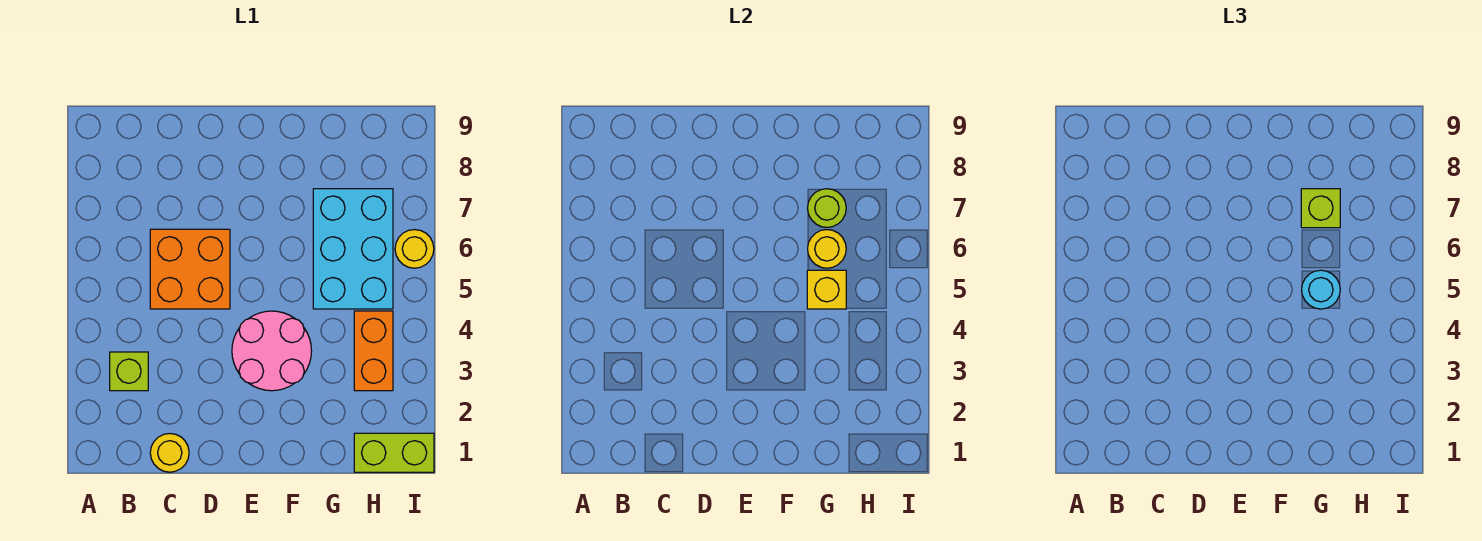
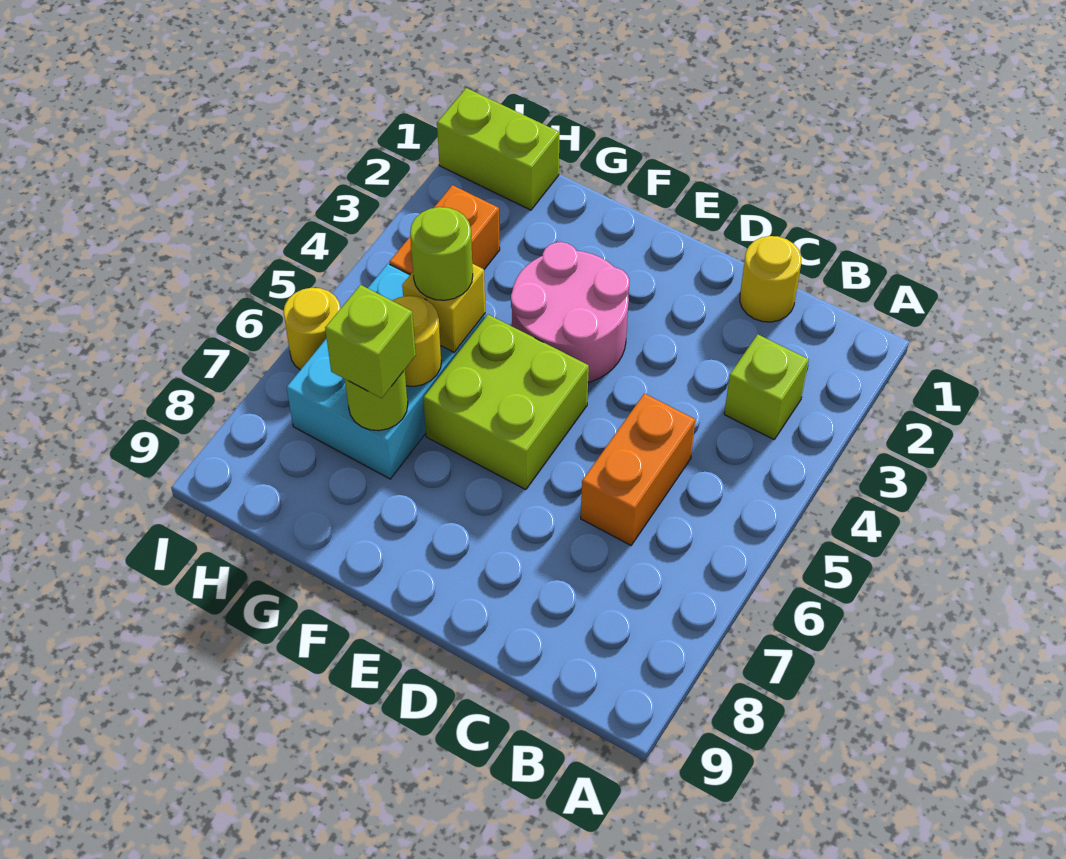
orange brick C5:D6 level 1 -> orange brick C5:C6 level 1
none -> lime brick E5:F6 level 1
cyan round brick G5 level 3 -> lime round brick G5 level 3

